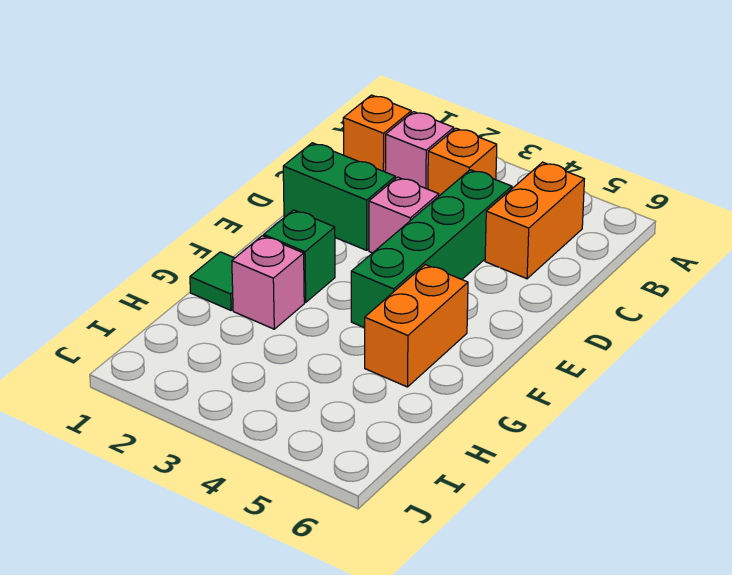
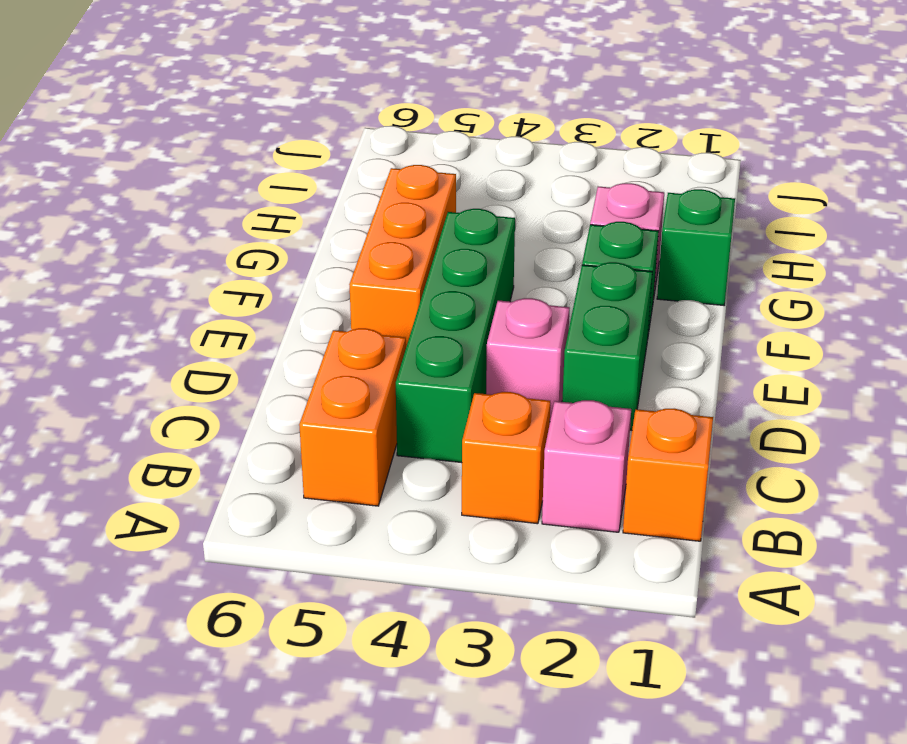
green brick D1:D2 level 1 -> green brick D2:E2 level 1
orange brick F5:G5 level 1 -> orange brick E5:G5 level 1
green tile G1 level 1 -> green brick G1 level 1

